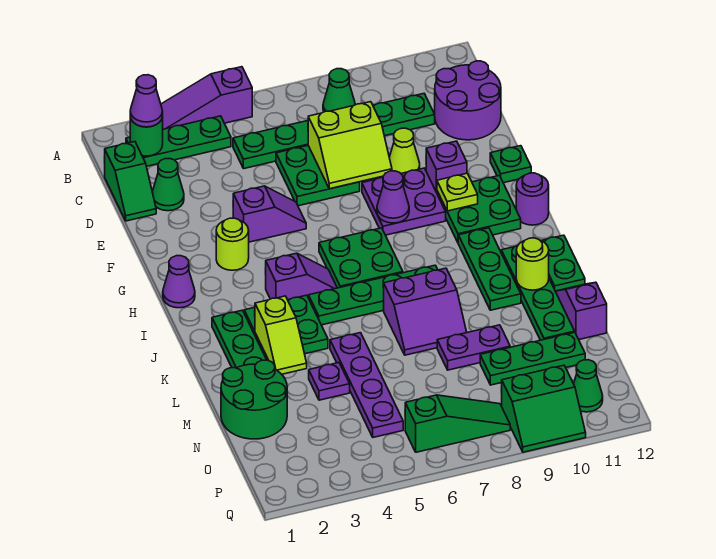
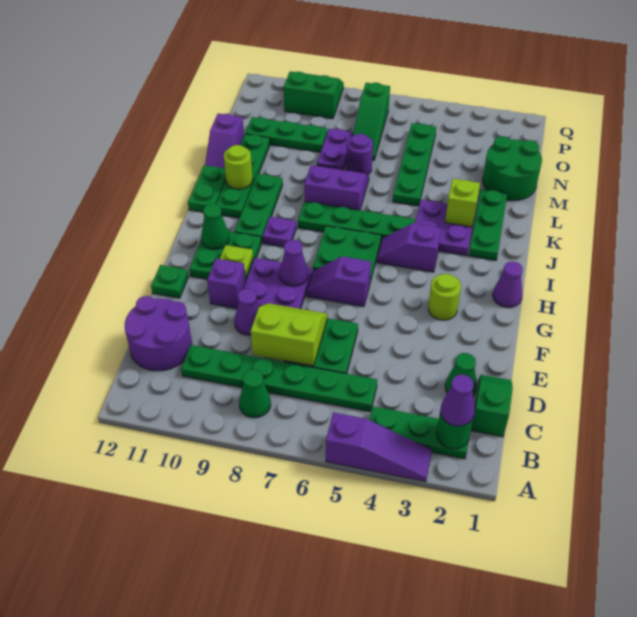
lime cone E9 level 1 -> purple cone E9 level 1
purple slope F4:F5 level 1 top 4 -> purple slope G6:G7 level 1 top 6
purple round brick H12 level 1 -> purple round brick M7 level 1
green plate J3:K4 level 1 -> purple plate J3:K4 level 1
purple plate L5:O5 level 1 -> green plate L5:O5 level 1
purple plate M4 level 1 -> purple plate I9 level 1
purple plate M8:M9 level 1 -> purple plate M8:N8 level 1
green slope P6:P8 level 1 top 6 -> green slope N7:P7 level 1 top P
green cone P11 level 1 -> green cone H11 level 2

